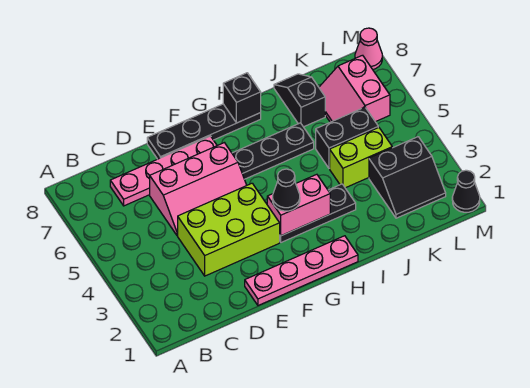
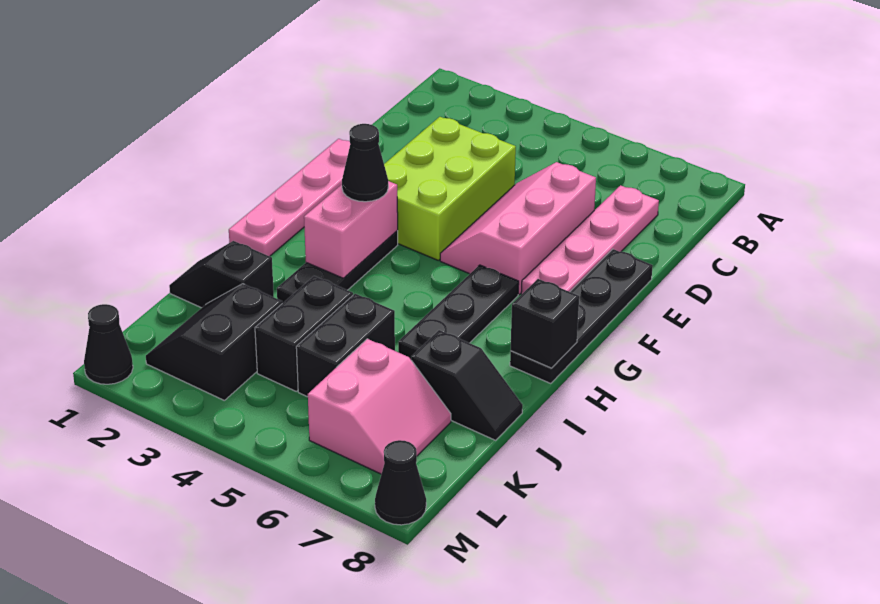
none -> black slope J1:J2 level 1 top 2
lime brick J4:K4 level 1 -> black brick J4:K4 level 1
pink slope K6:L7 level 1 top L -> pink slope K6:L7 level 1 top 6
pink cone M8 level 1 -> black cone M8 level 1

